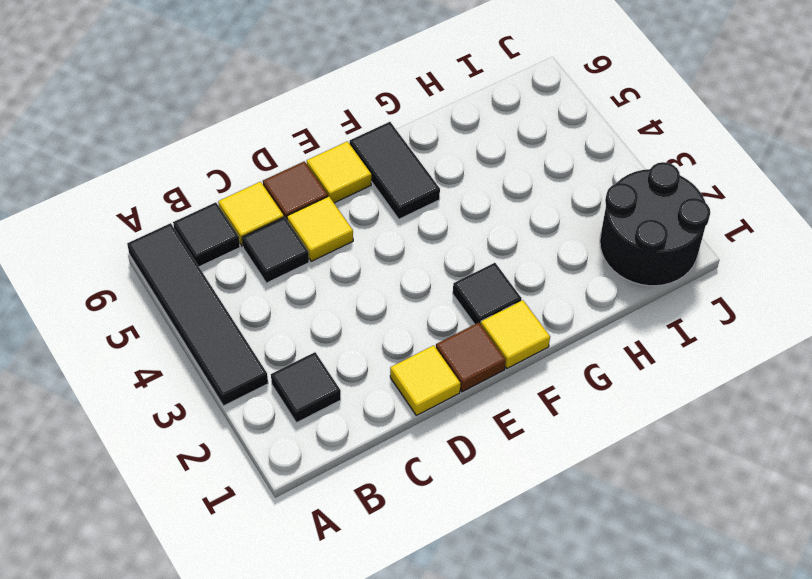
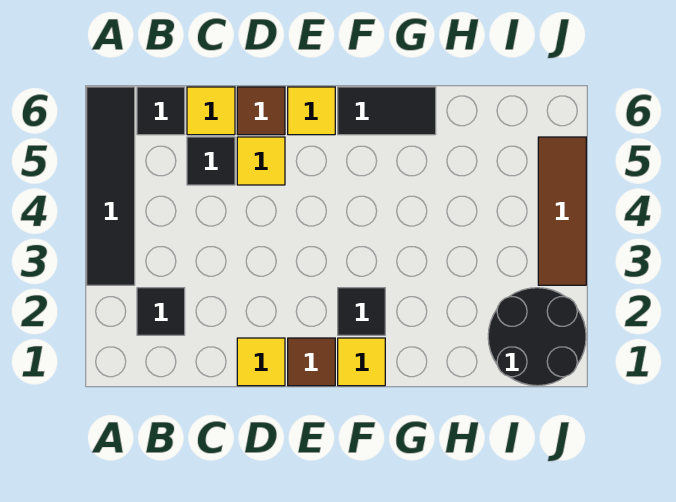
black tile F5:F6 level 1 -> black tile F6:G6 level 1
none -> brown tile J3:J5 level 1

